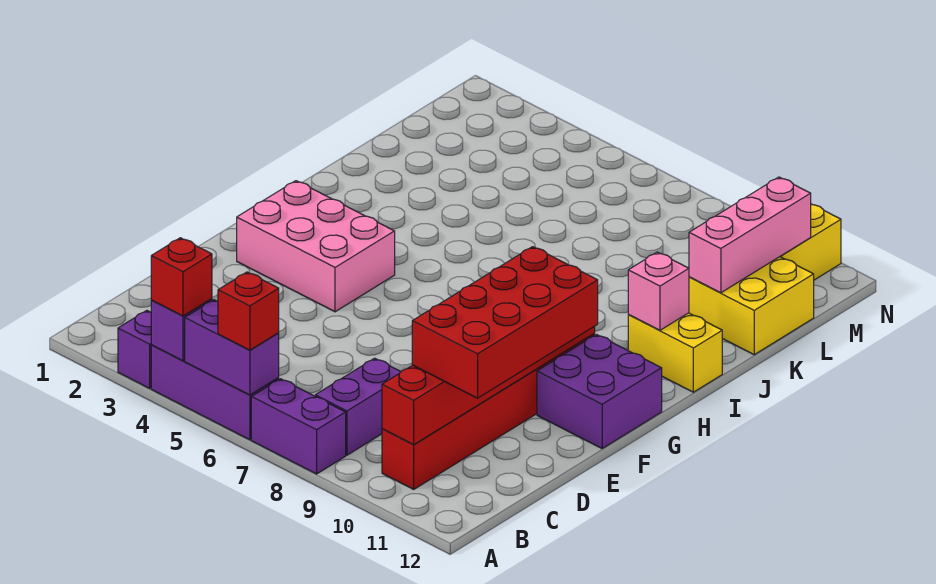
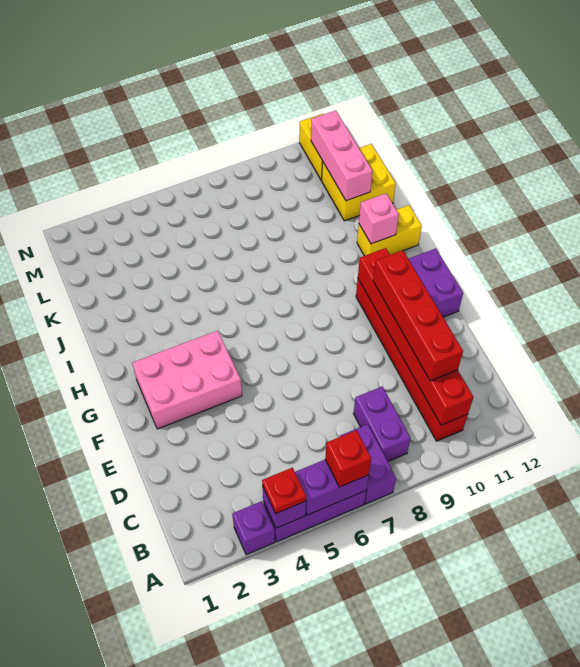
red brick A4 level 3 -> red plate A4 level 3
purple brick A7:A8 level 1 -> purple brick A7:B7 level 1
red brick C10:F11 level 3 -> red brick C10:F10 level 3

